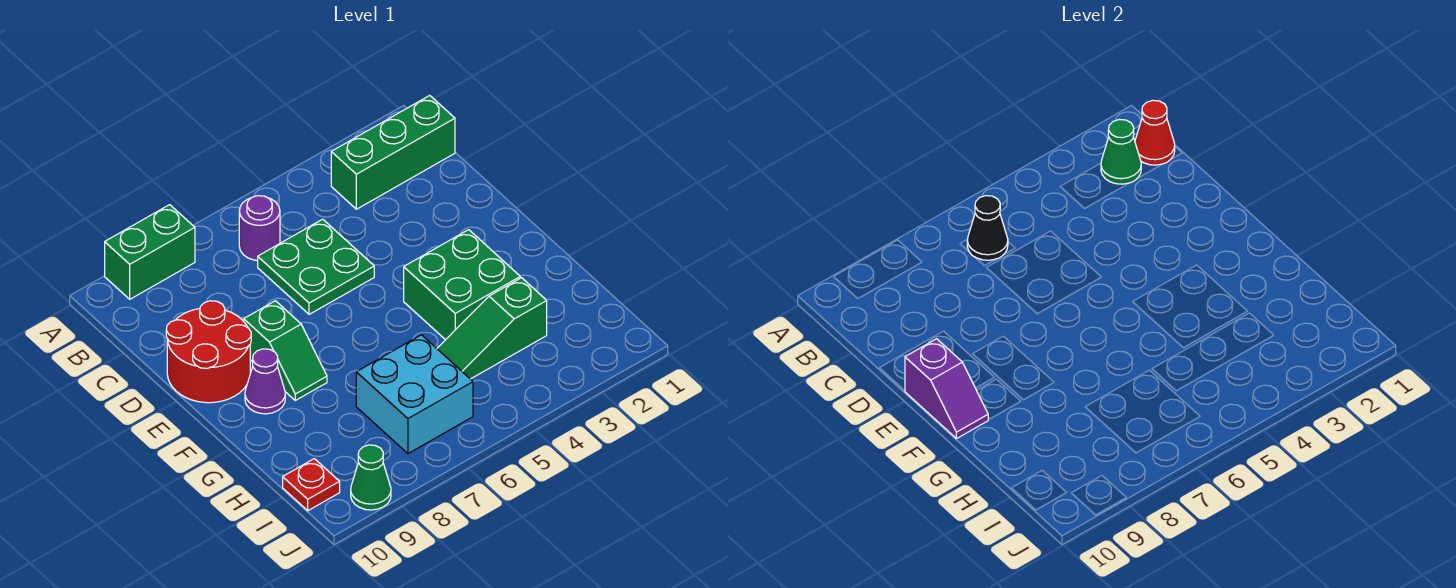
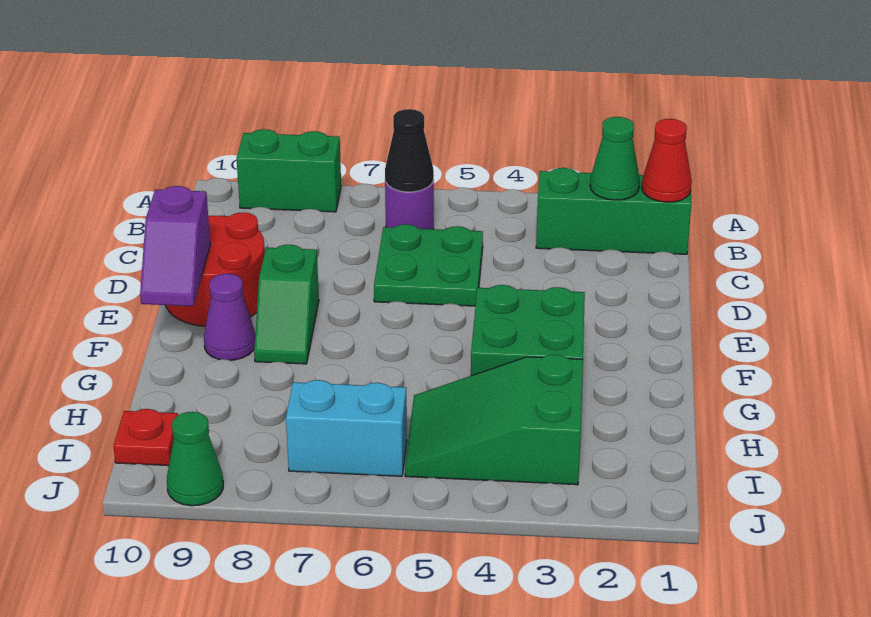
green slope H3:H5 level 1 top 3 -> green slope H3:I5 level 1 top 3
cyan brick H6:I7 level 1 -> cyan brick I6:I7 level 1

